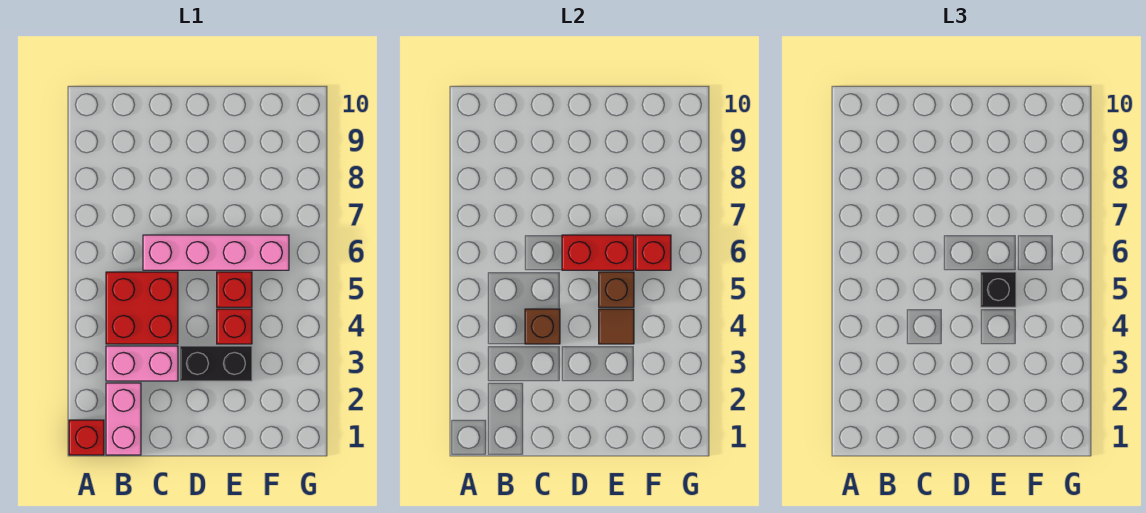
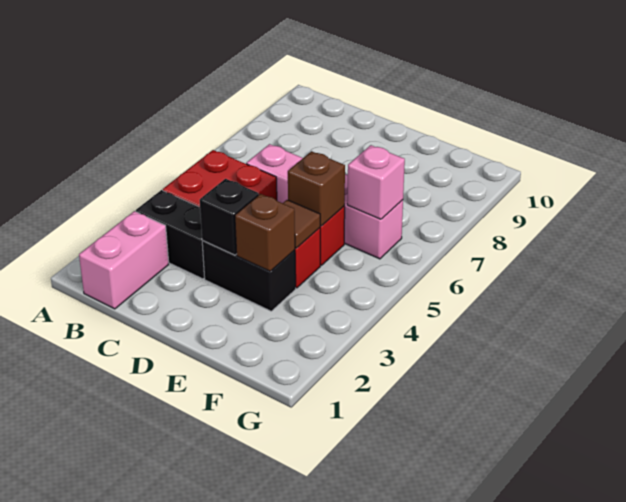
red brick A1 level 1 -> none
pink brick B3:C3 level 1 -> black brick B3:C3 level 1
brown brick C4 level 2 -> brown brick E3 level 2
red brick D6:E6 level 2 -> none
black brick E5 level 3 -> black brick D3 level 2
red brick F6 level 2 -> pink brick F6 level 2

